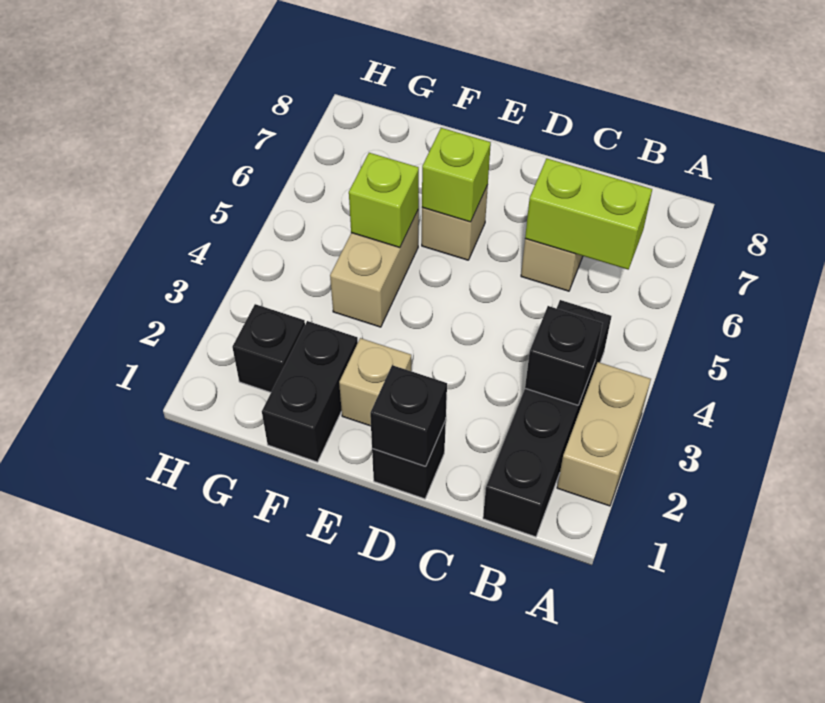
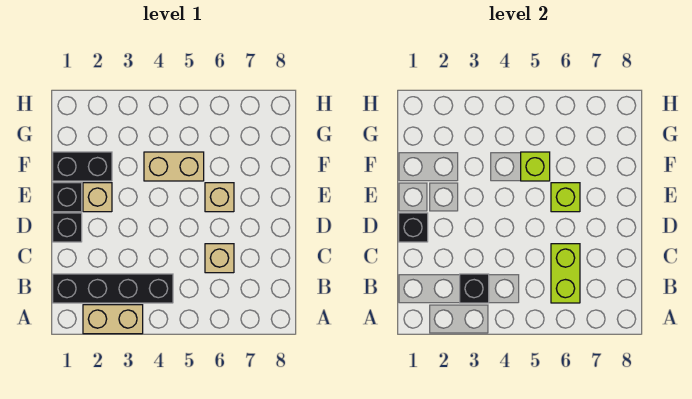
black brick G2 level 1 -> black brick E1 level 1

